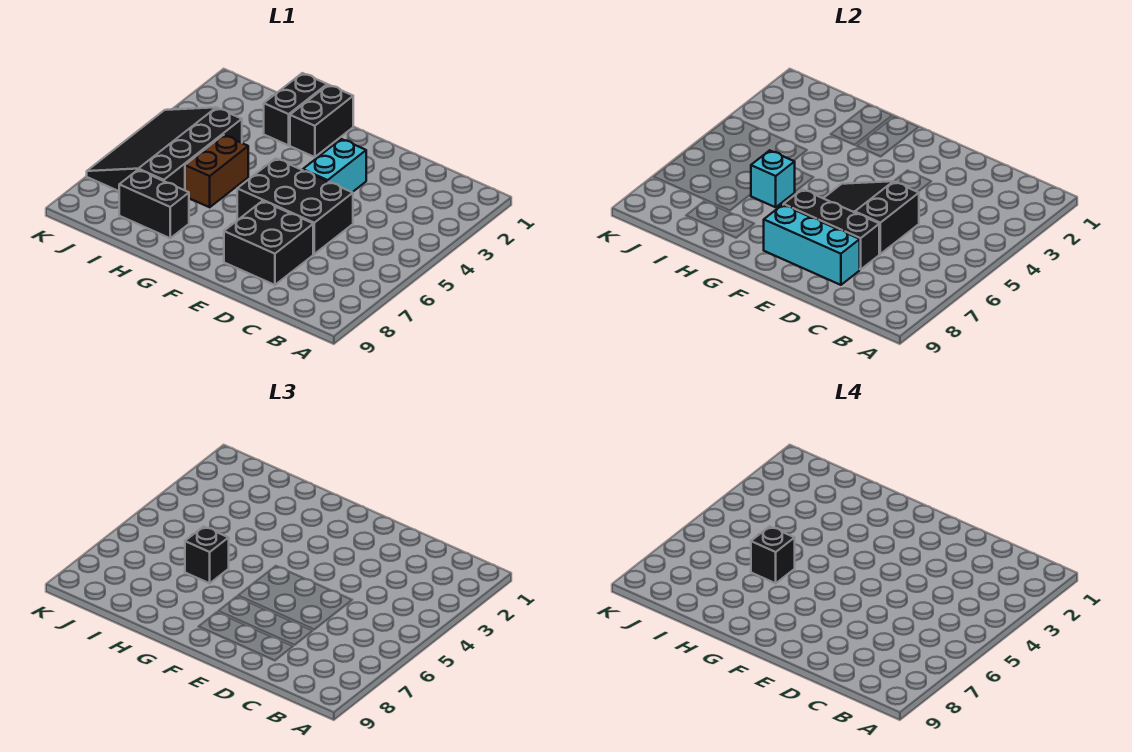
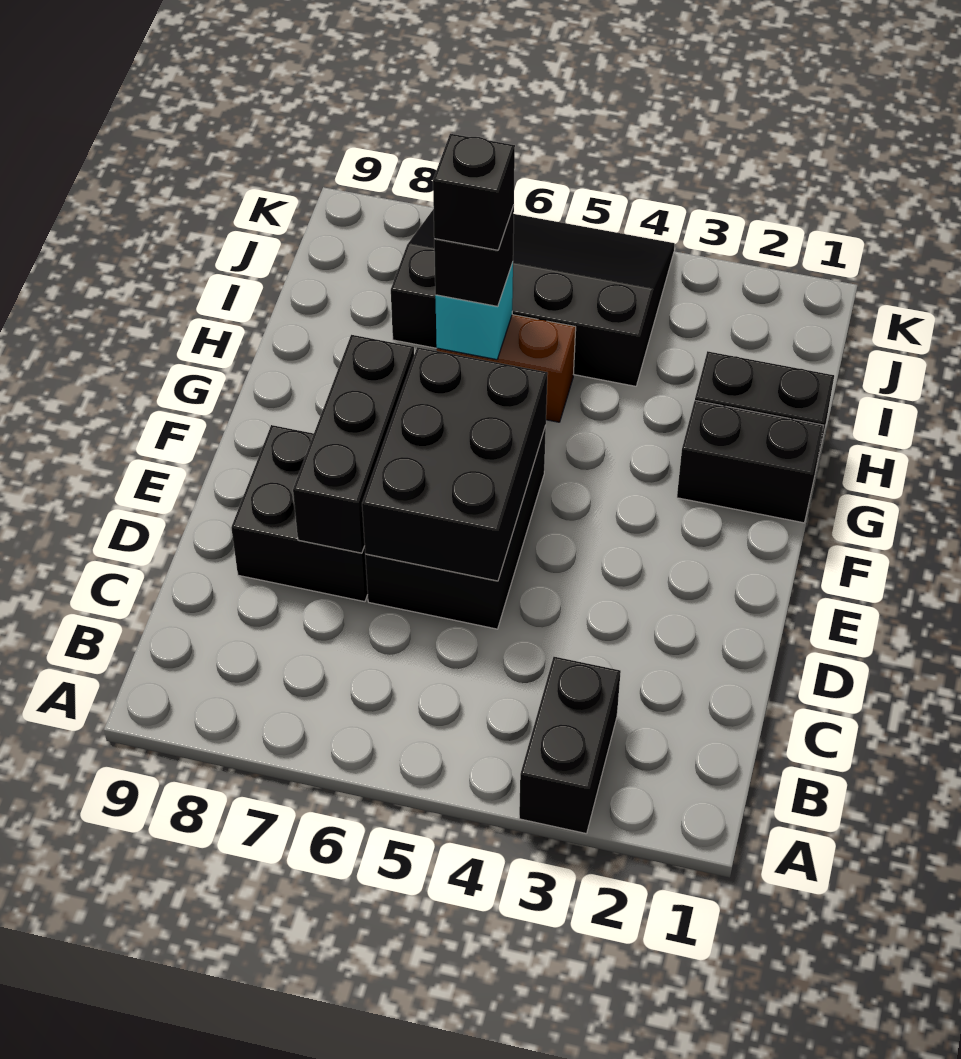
black slope D5:F6 level 2 top D -> black brick D5:F6 level 2
cyan brick D8:F8 level 2 -> none
cyan brick E3:E4 level 1 -> none
black brick H8:I8 level 1 -> black brick A3:B3 level 1

